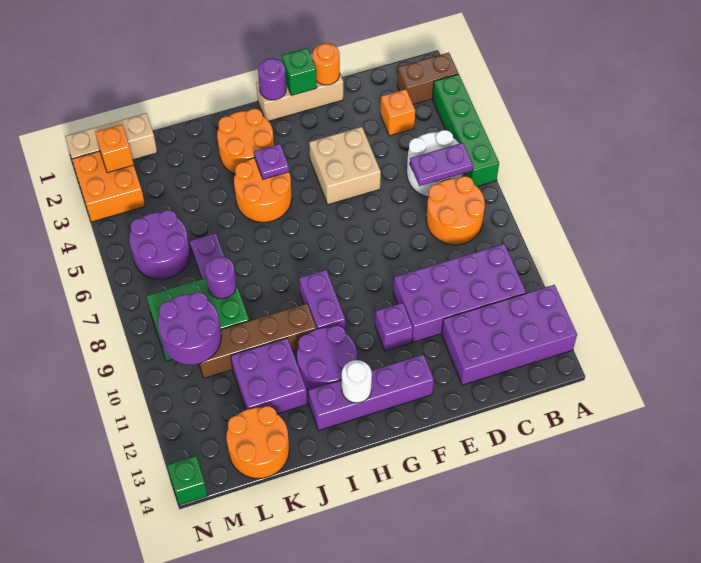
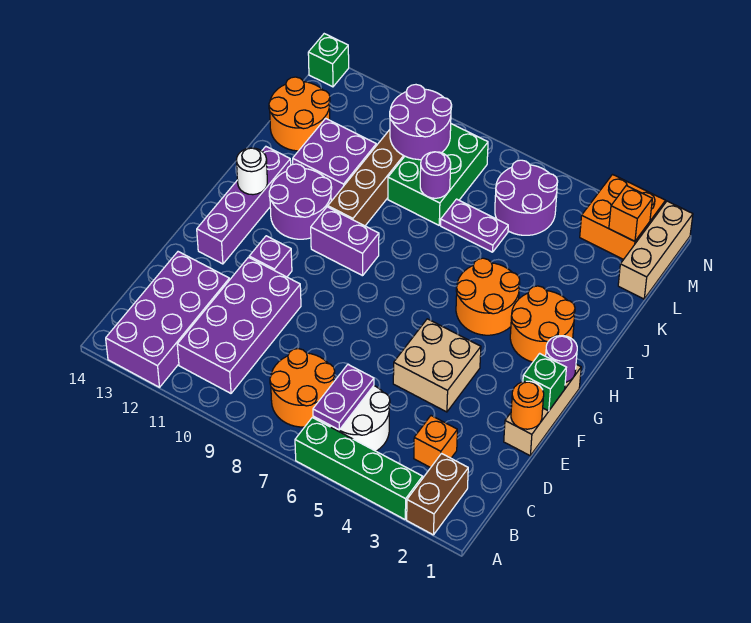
purple plate H4 level 2 -> none

